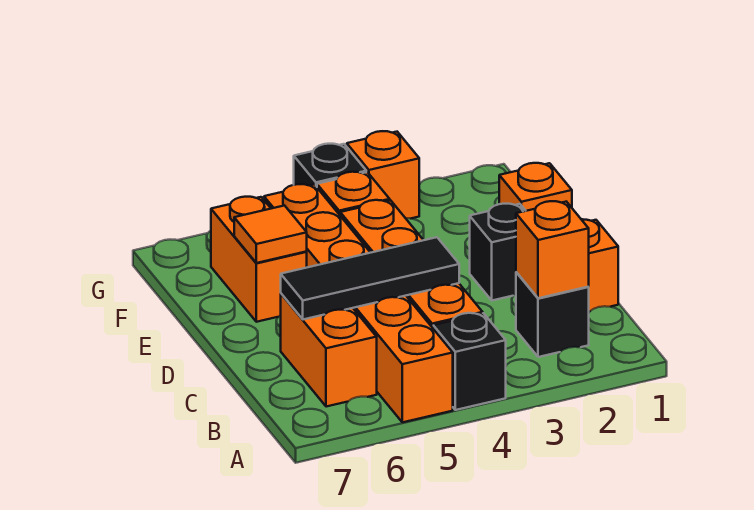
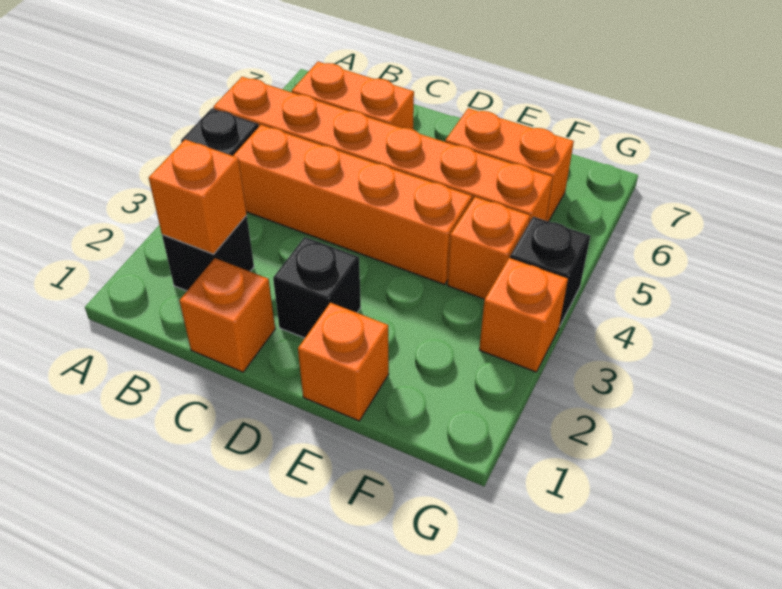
black tile C4:C6 level 2 -> none
orange tile E6 level 2 -> none

